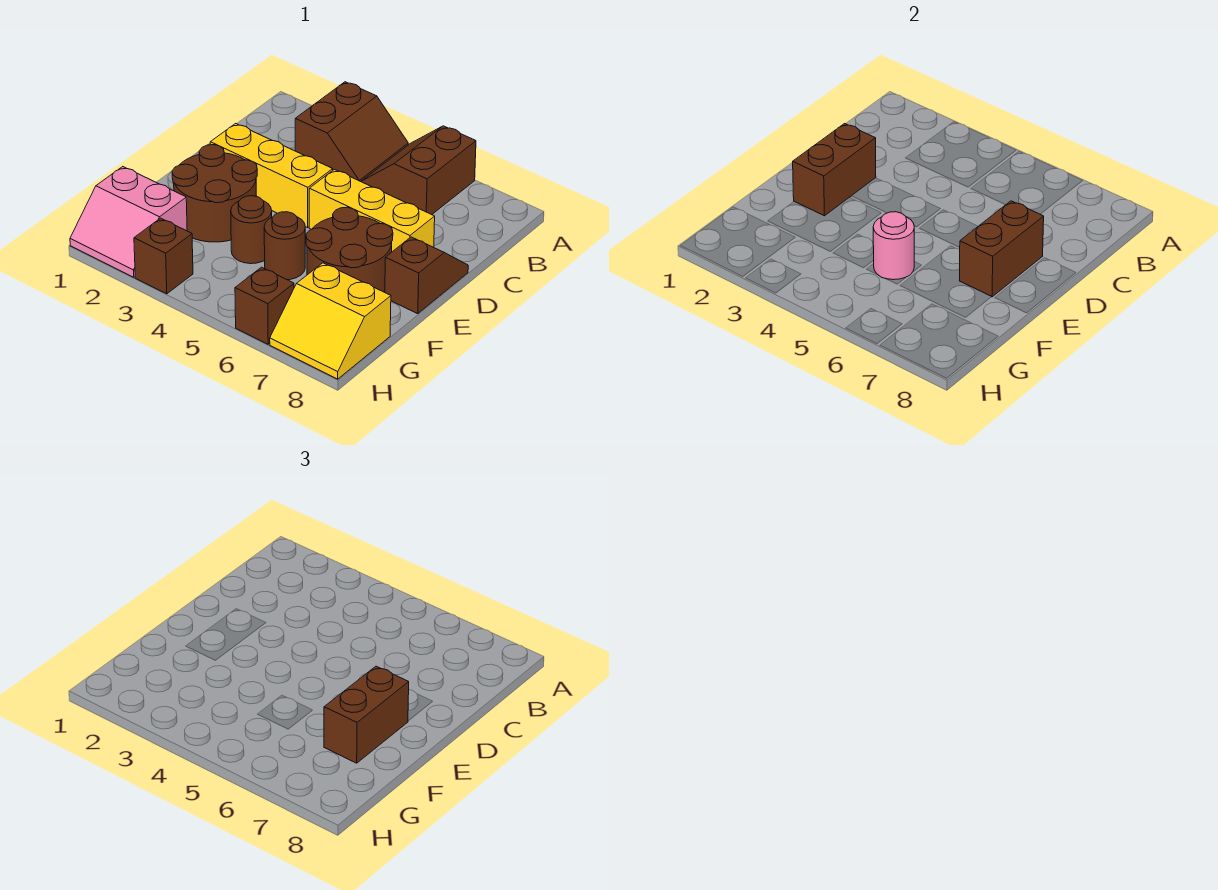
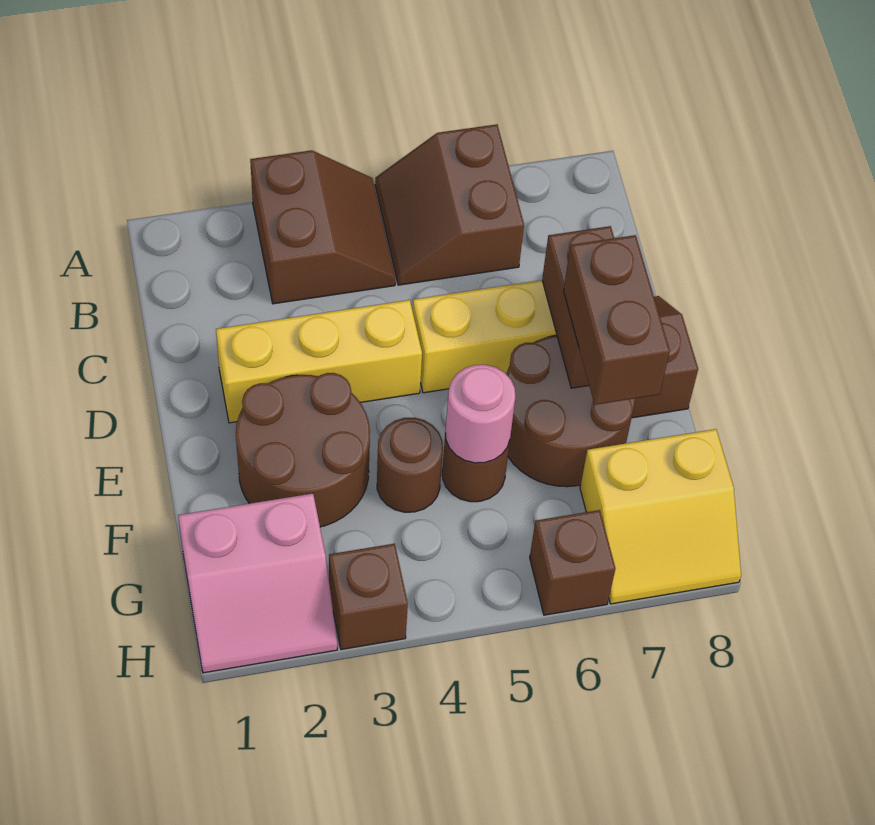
brown brick D2:E2 level 2 -> none

